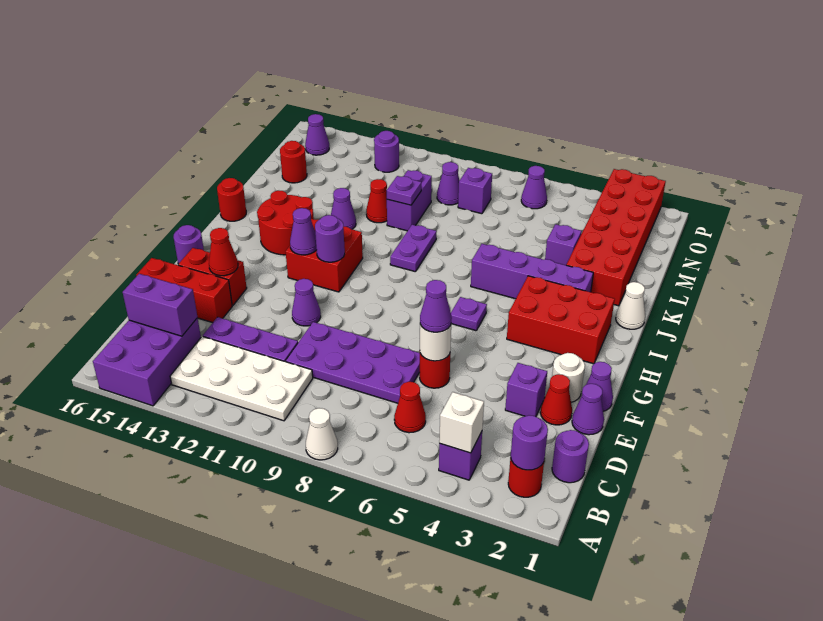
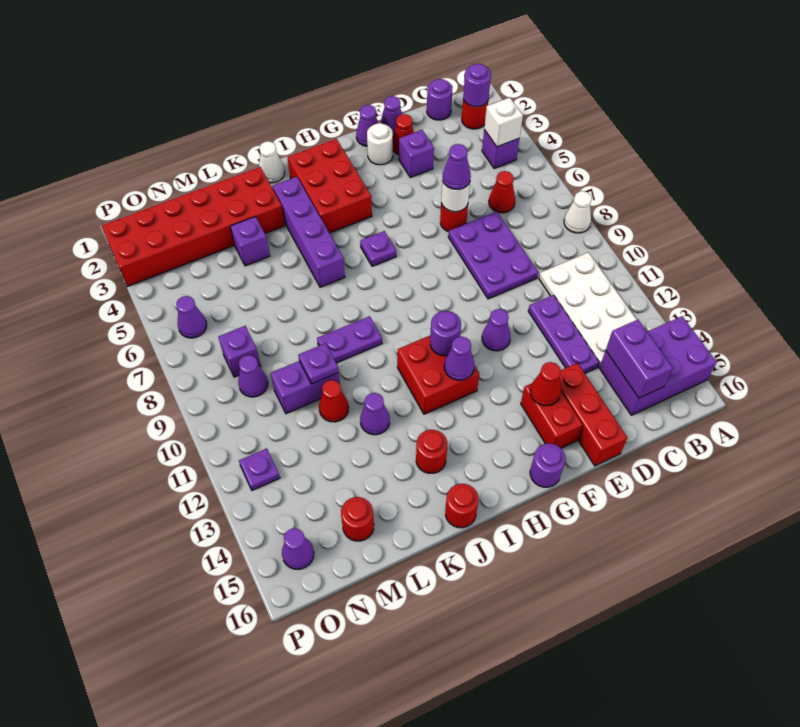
purple plate D7:E10 level 1 -> purple plate D7:E9 level 1
red round brick I13:J14 level 1 -> red round brick J14 level 1
purple round brick O12 level 1 -> purple plate O12 level 1

